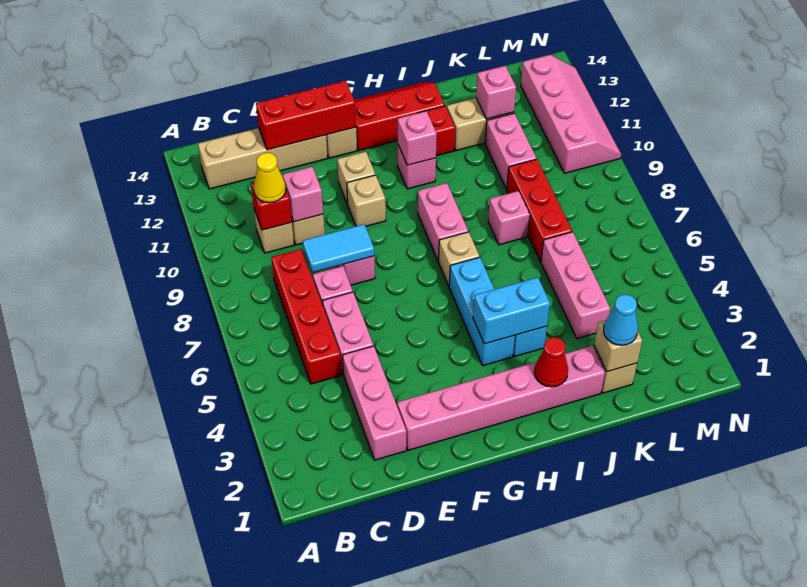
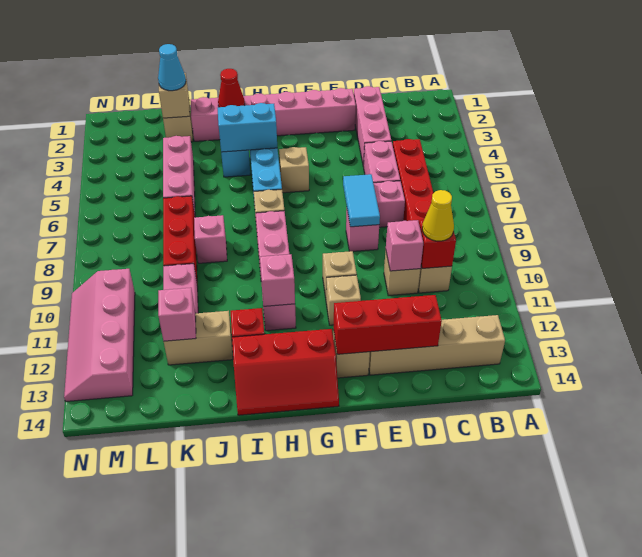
cyan tile D8:E8 level 2 -> cyan tile E7:E8 level 2
none -> tan brick G5 level 1

